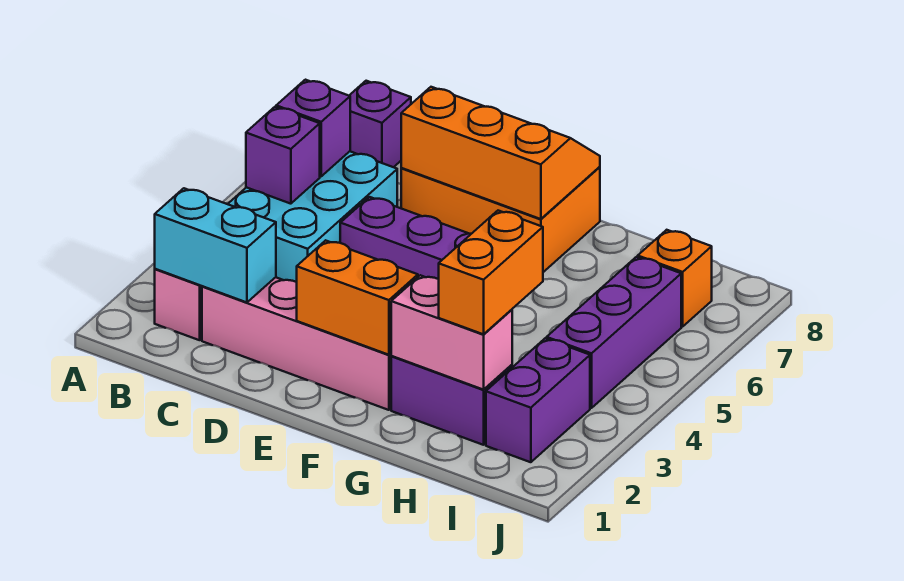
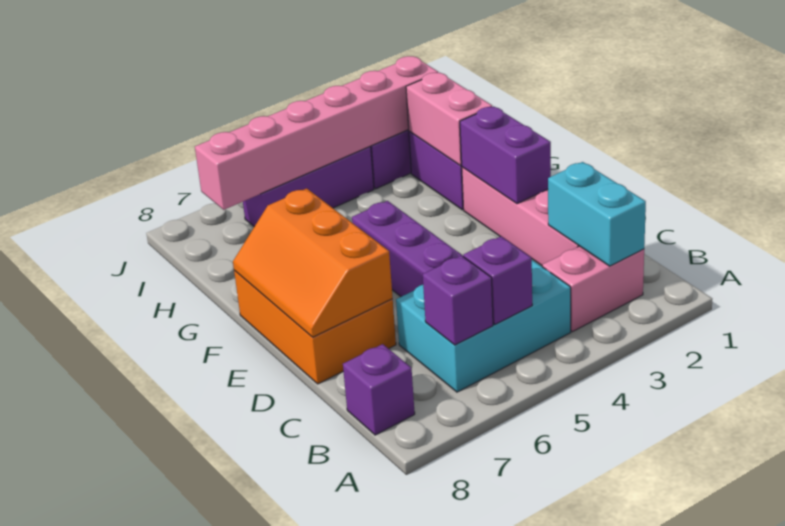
orange brick E2:F2 level 2 -> purple brick E2:F2 level 2
orange brick H2:H3 level 3 -> none
none -> pink brick I2:I7 level 2
orange brick I7 level 1 -> none

